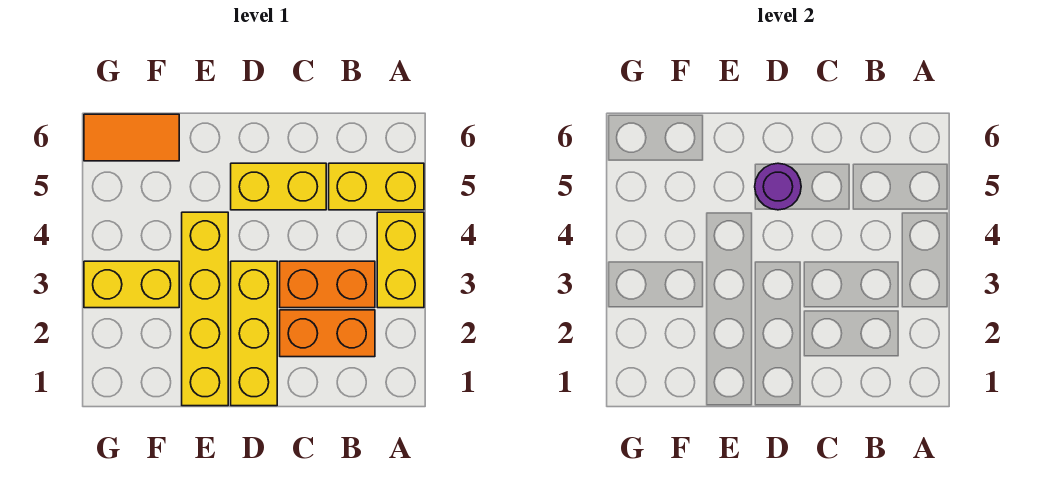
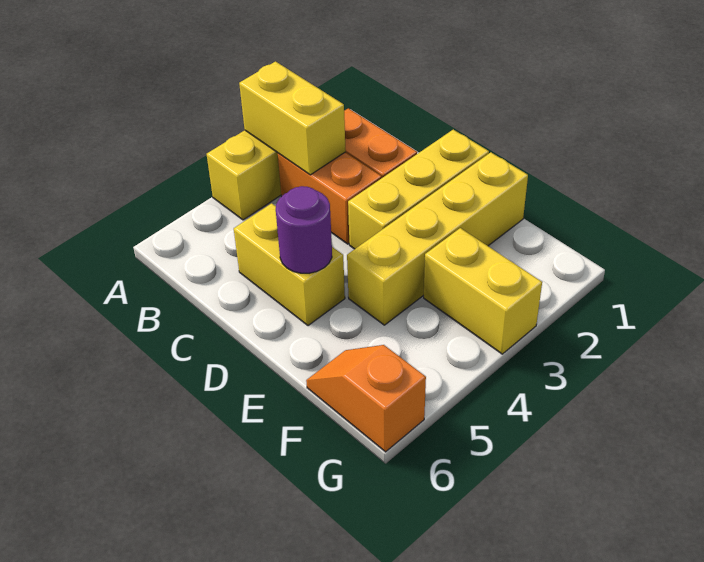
yellow brick A5:B5 level 1 -> yellow brick A3:B3 level 2
orange tile F6:G6 level 1 -> orange slope F6:G6 level 1 top G

